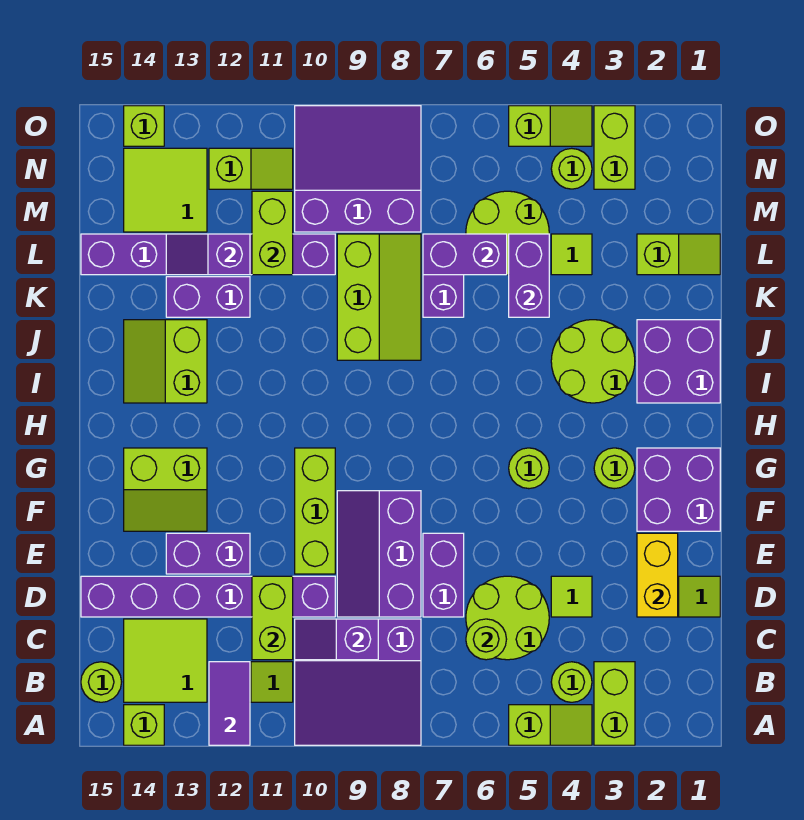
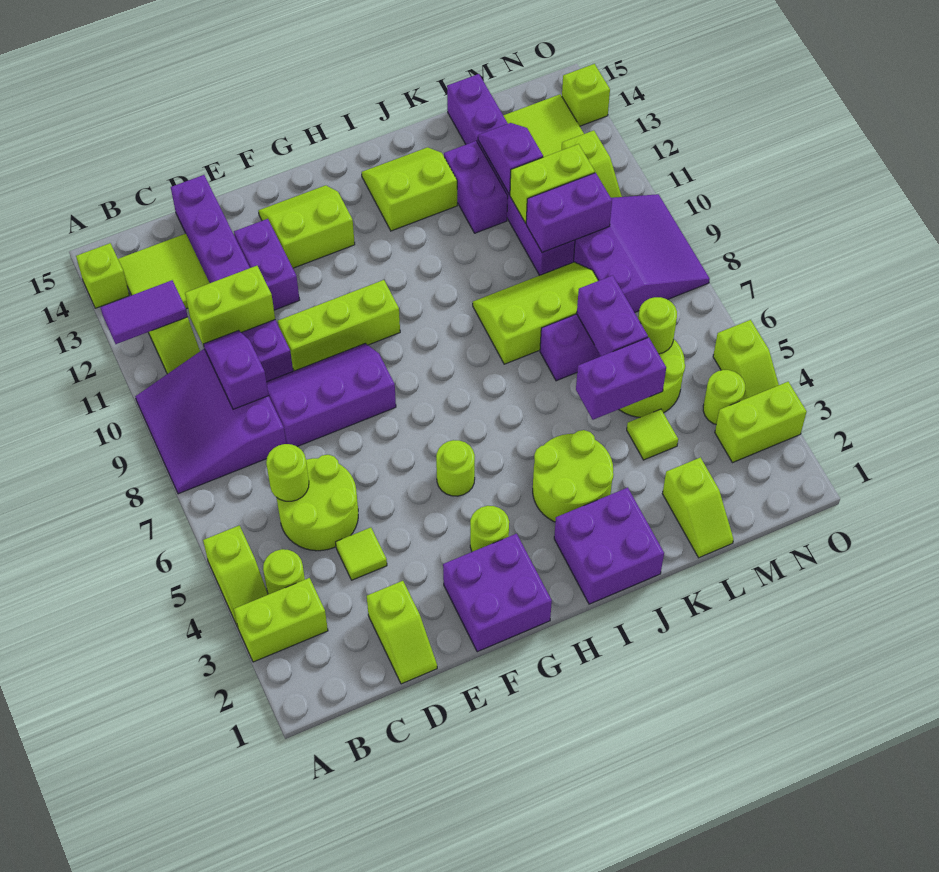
lime round brick B15 level 1 -> lime round brick M6 level 2
yellow brick D2:E2 level 2 -> none
purple brick D7:E7 level 1 -> purple brick L10:M10 level 2
lime slope F13:G14 level 1 top G -> lime slope F13:G14 level 1 top 13
lime slope J8:L9 level 1 top 9 -> lime slope J8:L9 level 1 top 8

